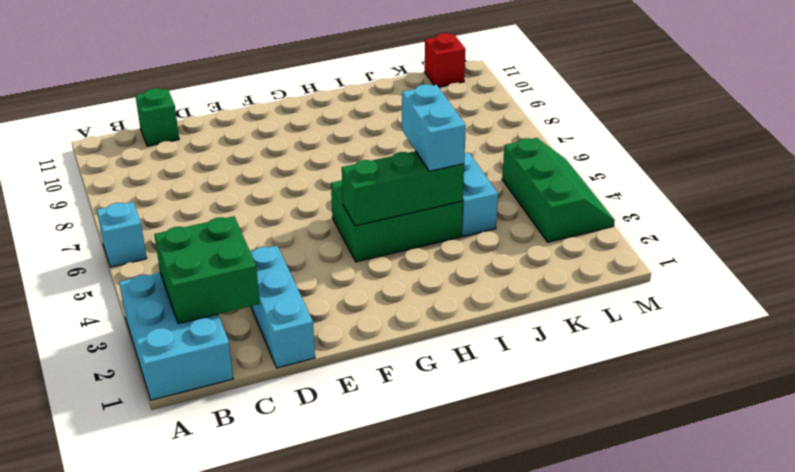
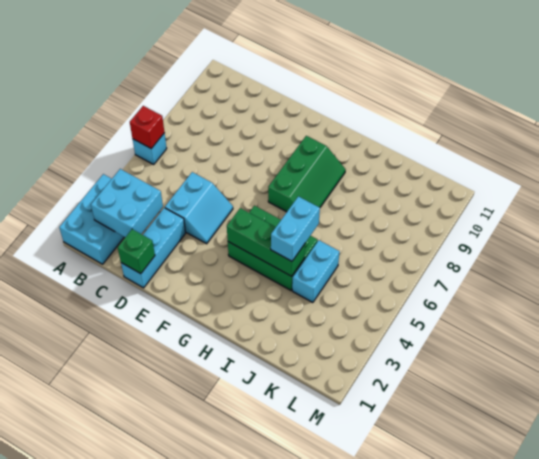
green brick B2:C3 level 2 -> cyan brick B2:C3 level 2
green brick C11 level 1 -> green brick D1 level 2
none -> cyan slope D4:E5 level 1 top D
green slope L3:M5 level 1 top L -> green slope G7:H9 level 1 top G
red brick L11 level 1 -> red brick A6 level 2

